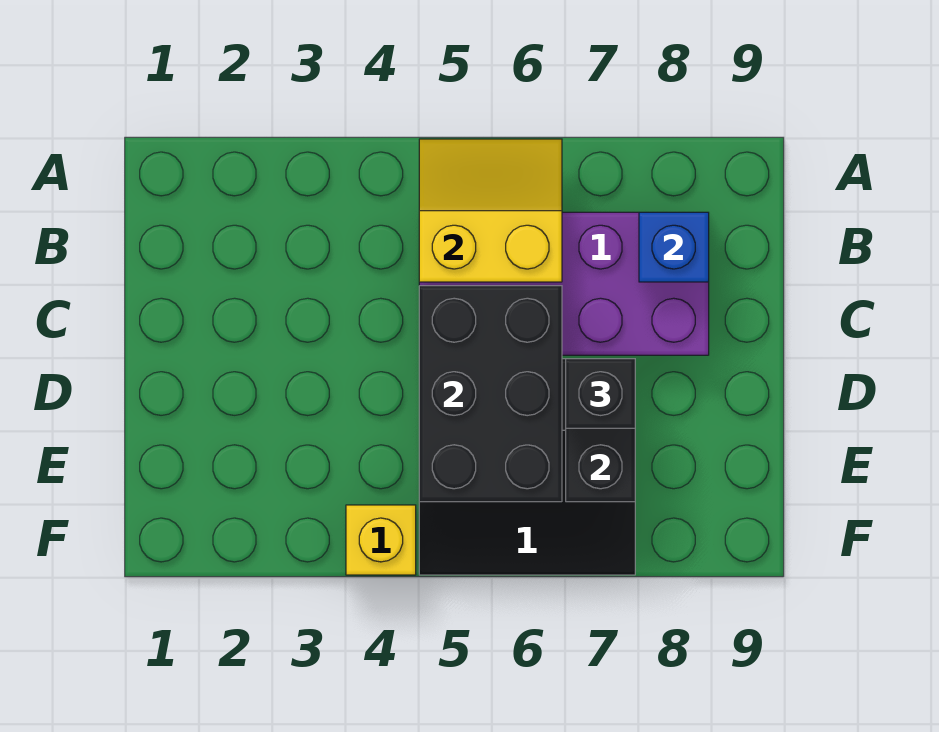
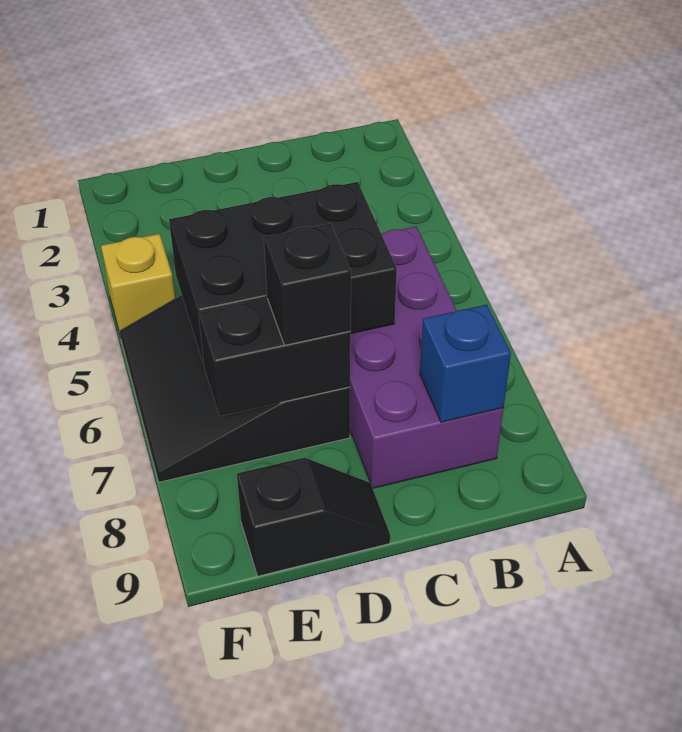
yellow slope A5:B6 level 2 top B -> none
none -> black slope D9:E9 level 1 top E

